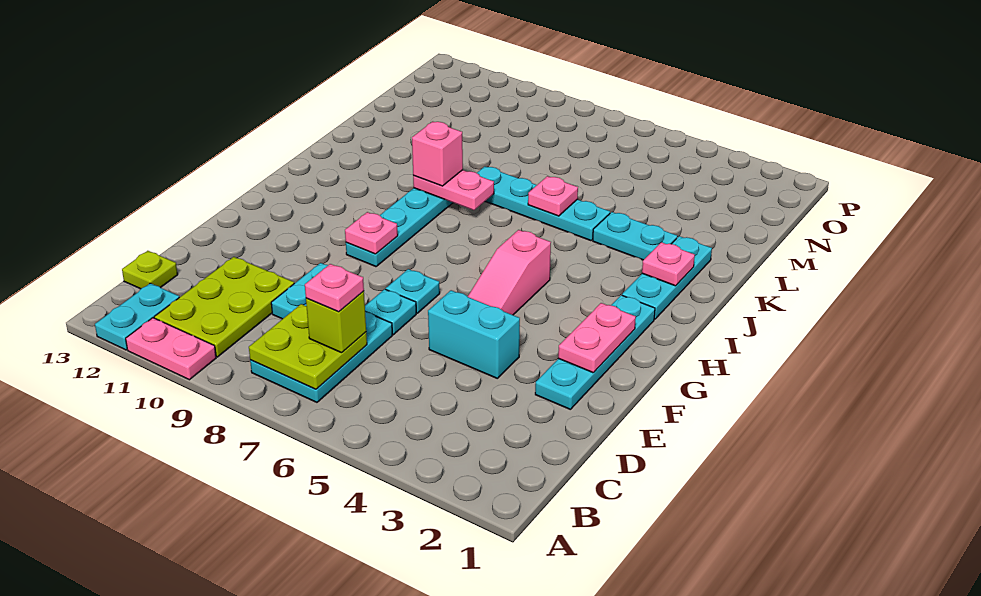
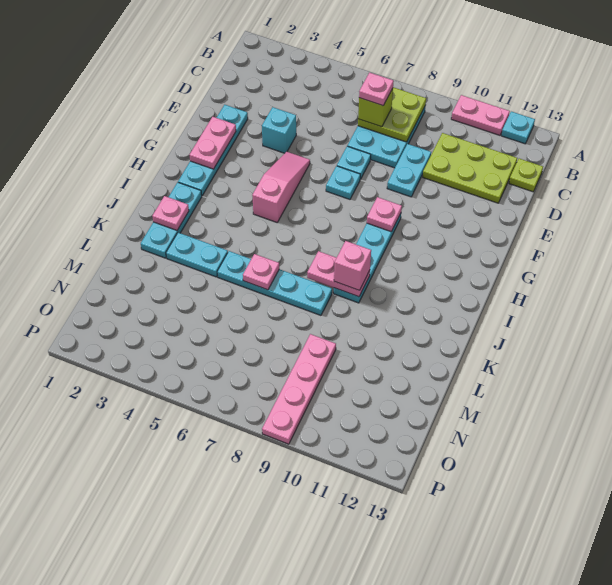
cyan plate A12:B12 level 1 -> cyan plate A12 level 1
lime plate B10:D11 level 1 -> lime plate C10:D12 level 1
cyan brick E4:E5 level 1 -> cyan brick E4 level 1
none -> pink plate M9:P9 level 1

